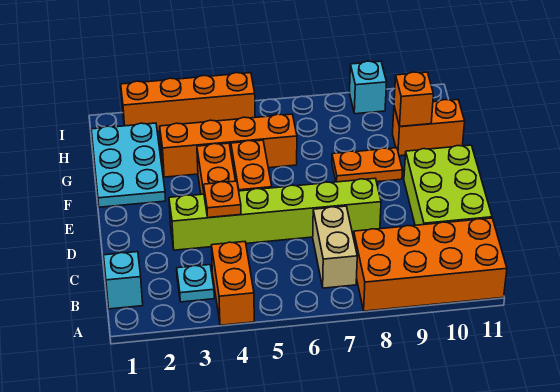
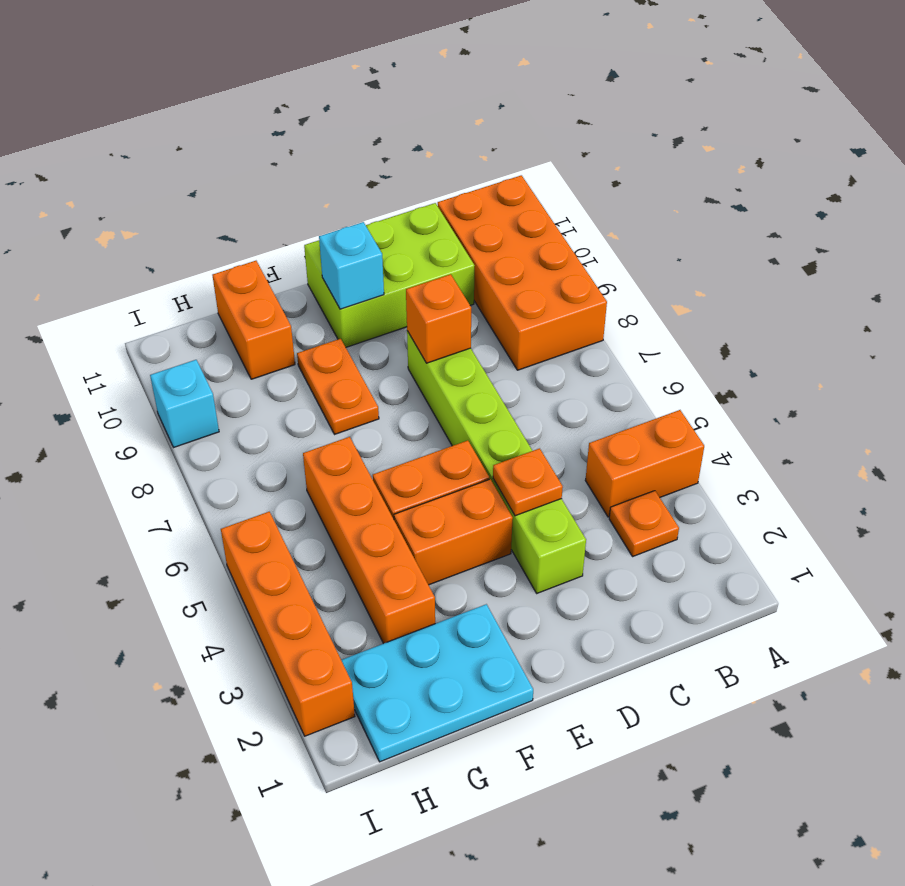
cyan brick B1 level 1 -> cyan brick E10 level 2
cyan plate B3 level 1 -> orange plate B3 level 1
tan brick B7:C7 level 1 -> none
orange brick G10 level 2 -> orange brick D8 level 2

